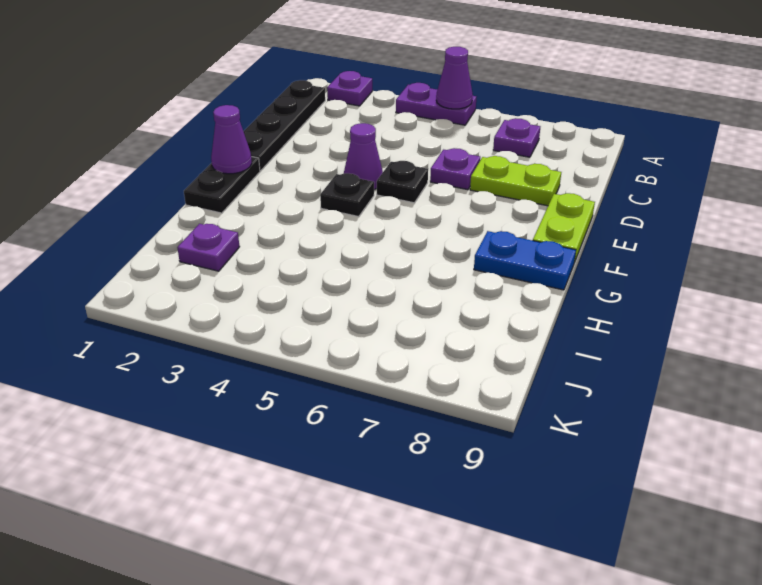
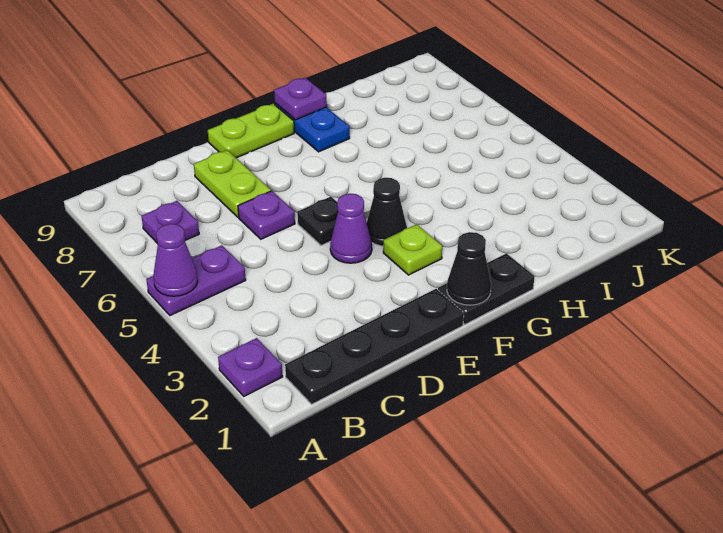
purple plate A4:A5 level 1 -> purple plate A5:B5 level 1
purple cone F1 level 2 -> black cone F1 level 2
none -> lime plate F3 level 1
black plate F4 level 1 -> black cone F4 level 1
purple plate I2 level 1 -> purple plate G9 level 2

